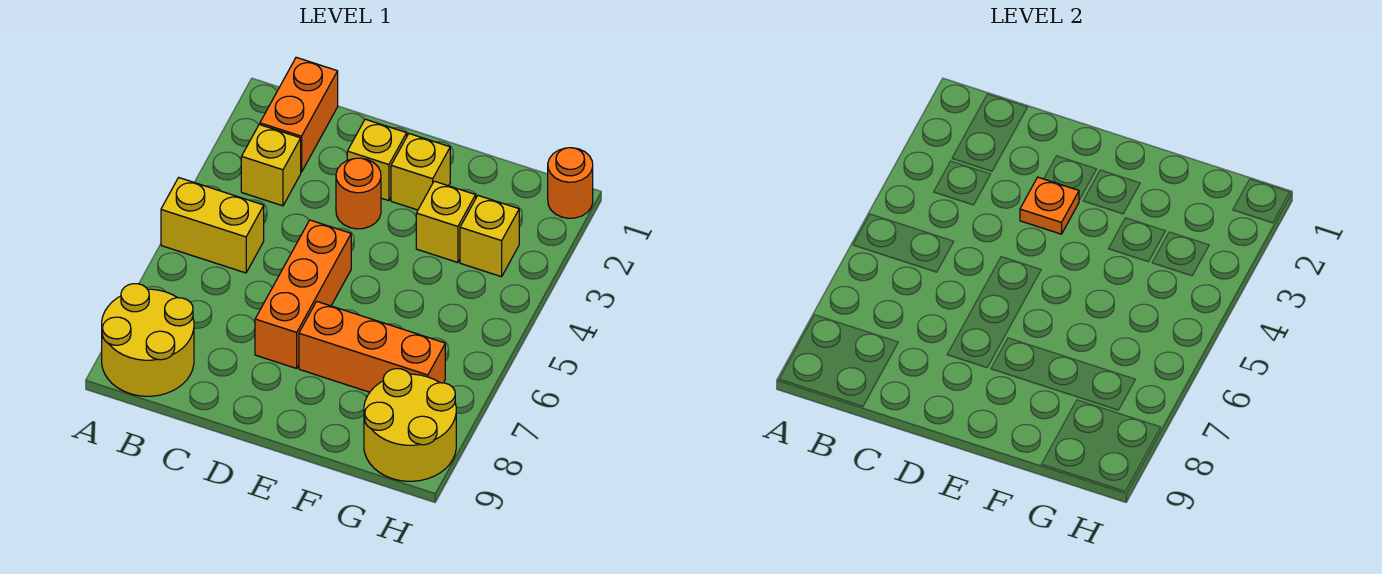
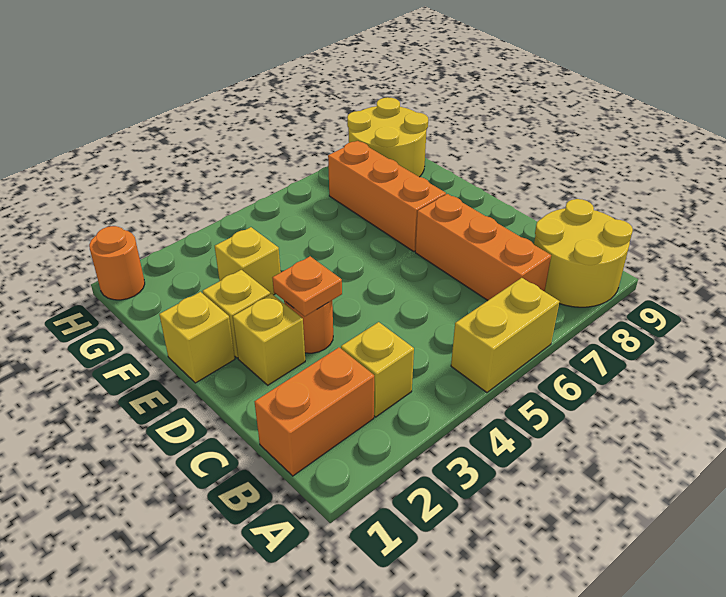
yellow brick A5:B5 level 1 -> yellow brick A5:A6 level 1
orange brick D5:D7 level 1 -> orange brick B7:D7 level 1
yellow brick G3 level 1 -> yellow brick E1 level 1

